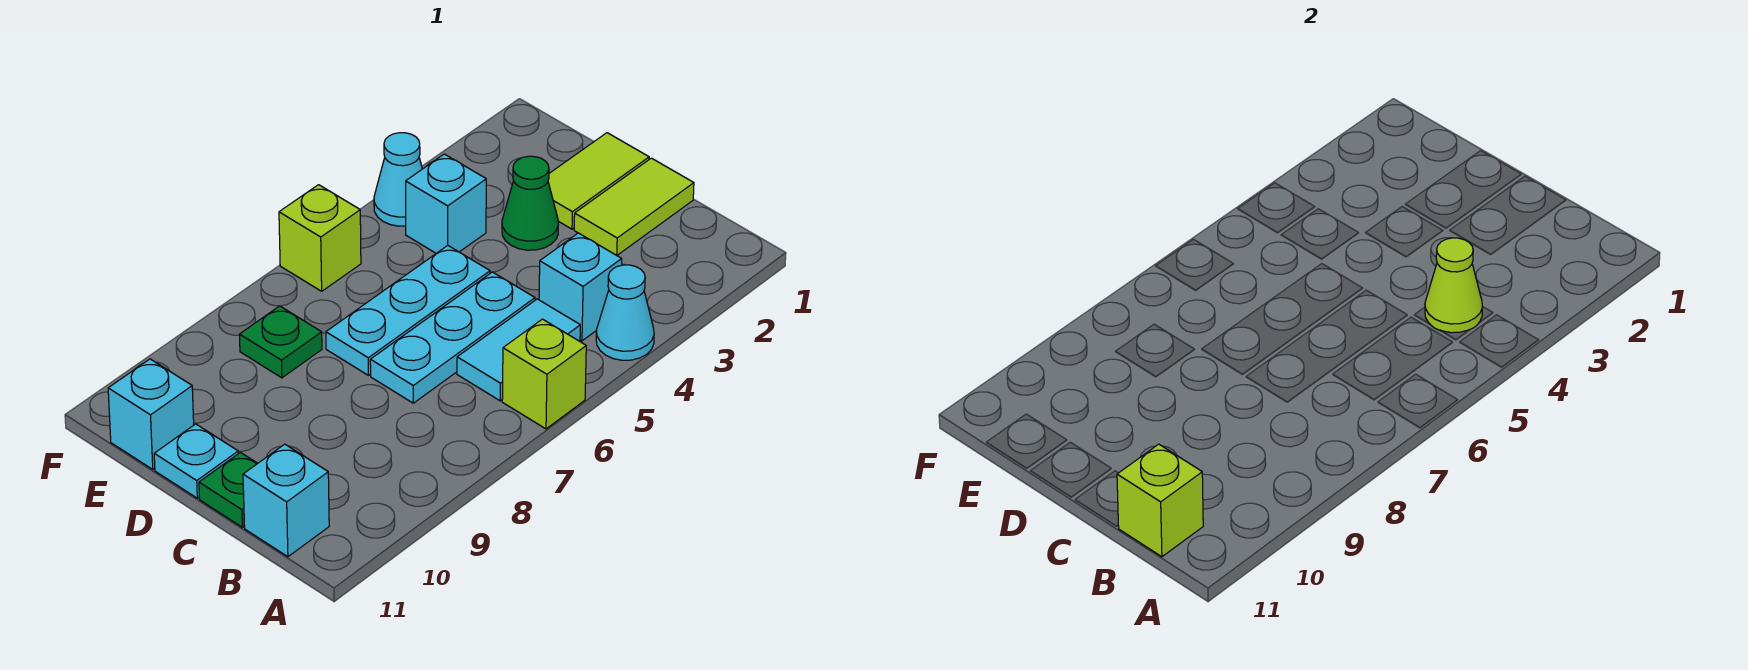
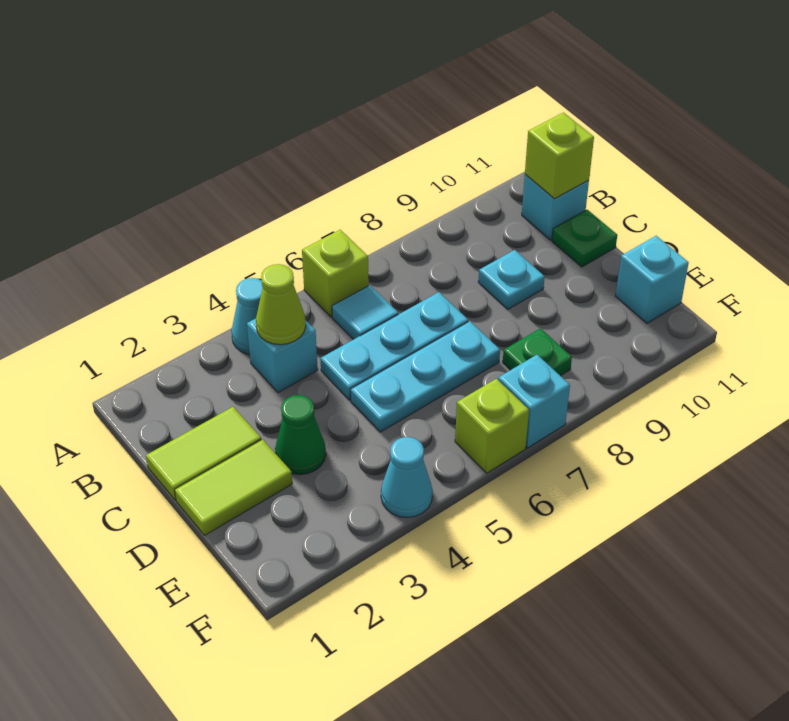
cyan tile B5:B6 level 1 -> cyan tile B6 level 1
cyan plate D11 level 1 -> cyan plate C9 level 1
cyan brick E4 level 1 -> cyan brick F7 level 1

